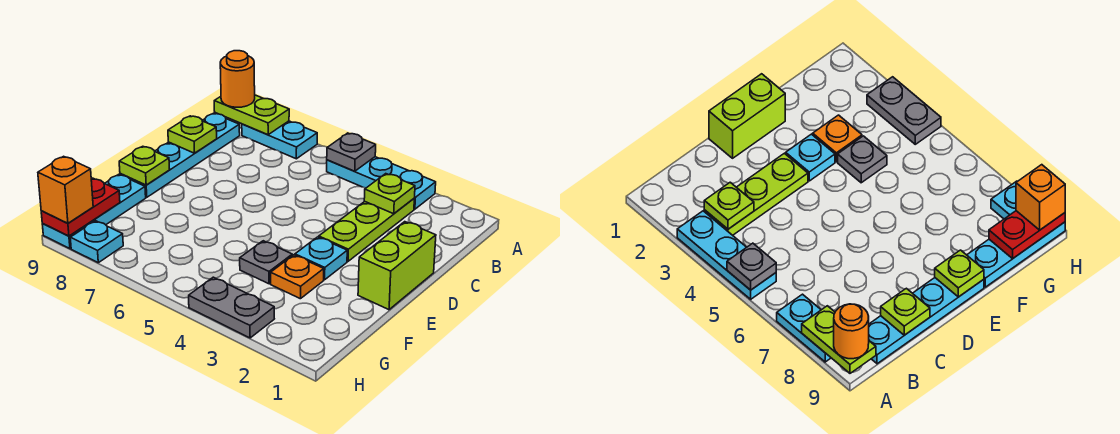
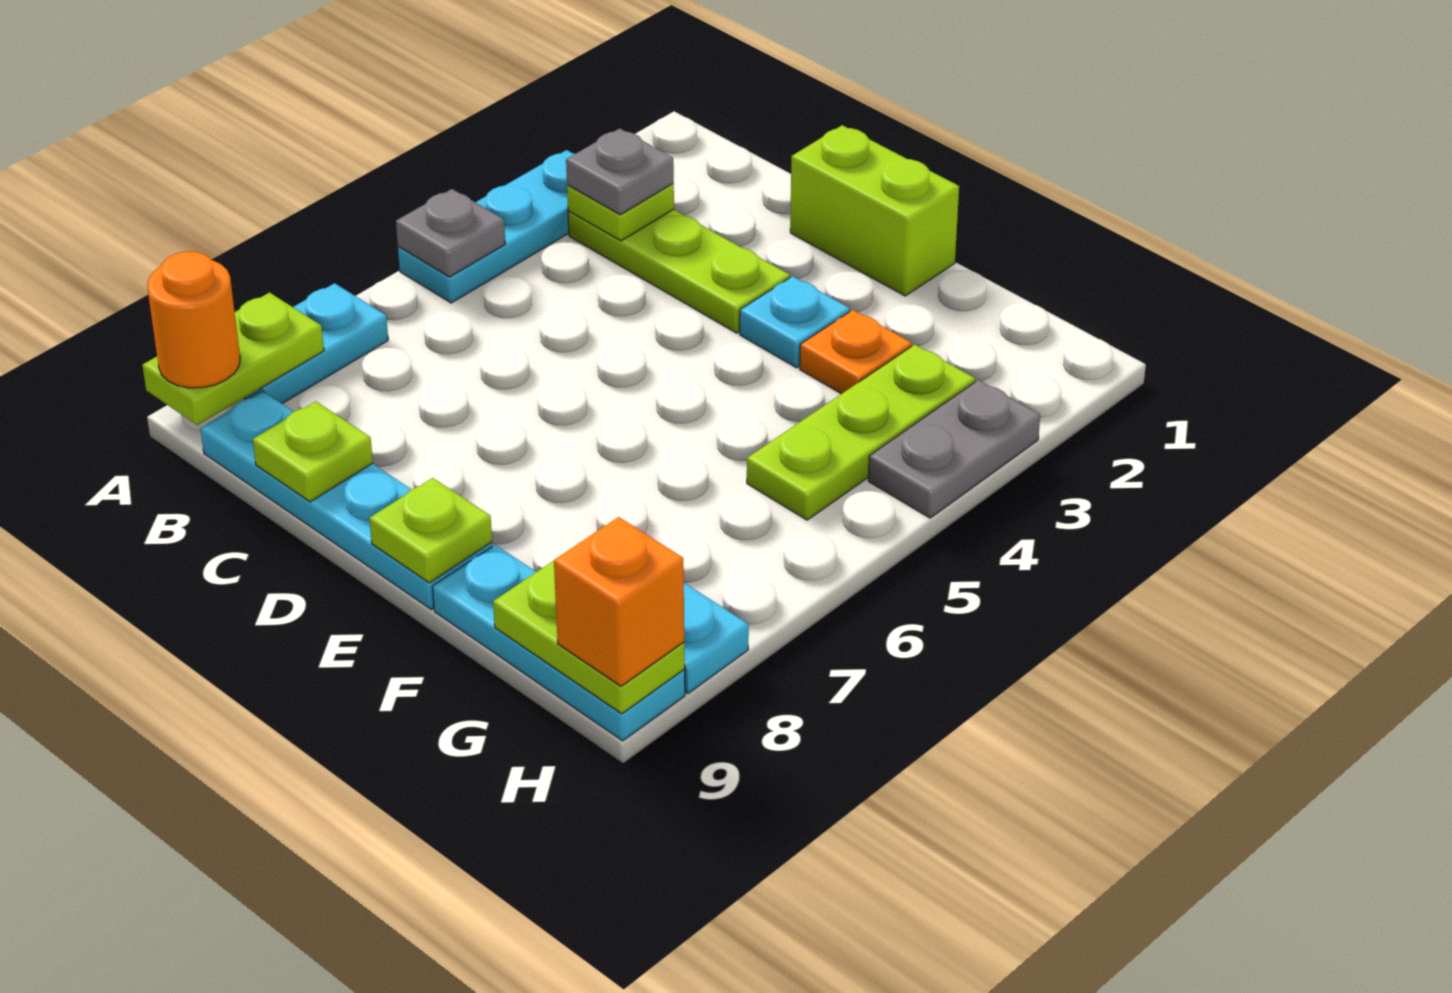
grey plate F4 level 1 -> grey plate B3 level 3
none -> lime plate G3:G5 level 1
red plate G9:H9 level 2 -> lime plate G9:H9 level 2

